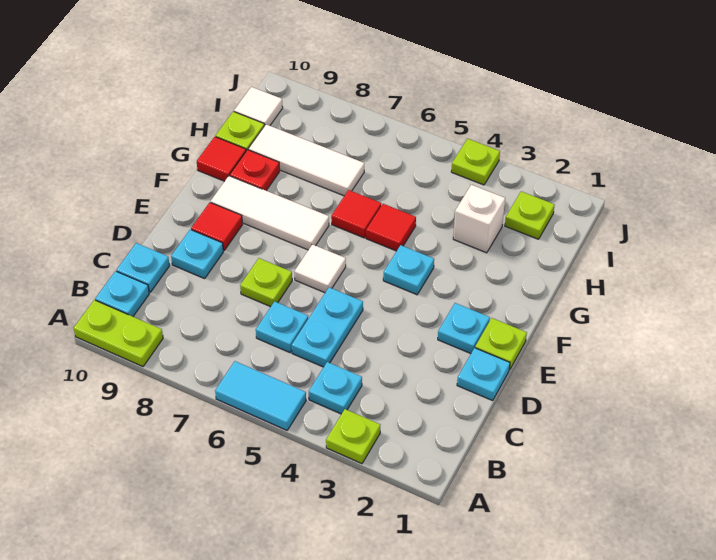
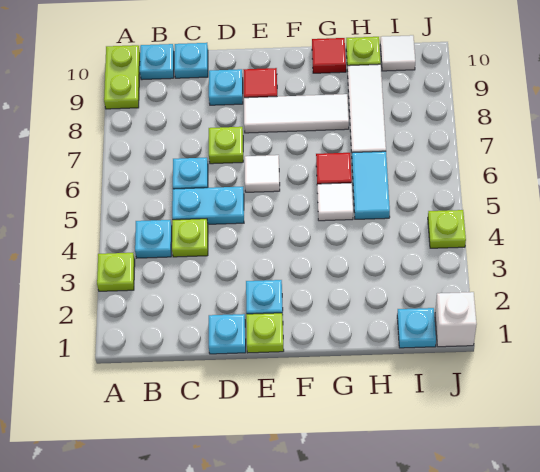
cyan tile A5:A6 level 1 -> cyan tile H5:H6 level 1
cyan plate F4 level 1 -> cyan plate I1 level 1
white tile F7:F9 level 1 -> white tile E8:G8 level 1
red tile G5 level 1 -> white tile G5 level 1
red plate G9 level 1 -> none
white brick H3 level 1 -> white brick J1 level 1
lime plate I2 level 1 -> lime plate C4 level 1

